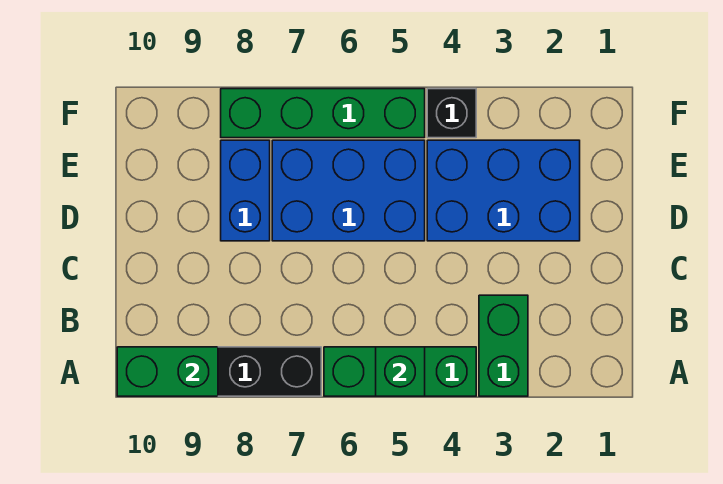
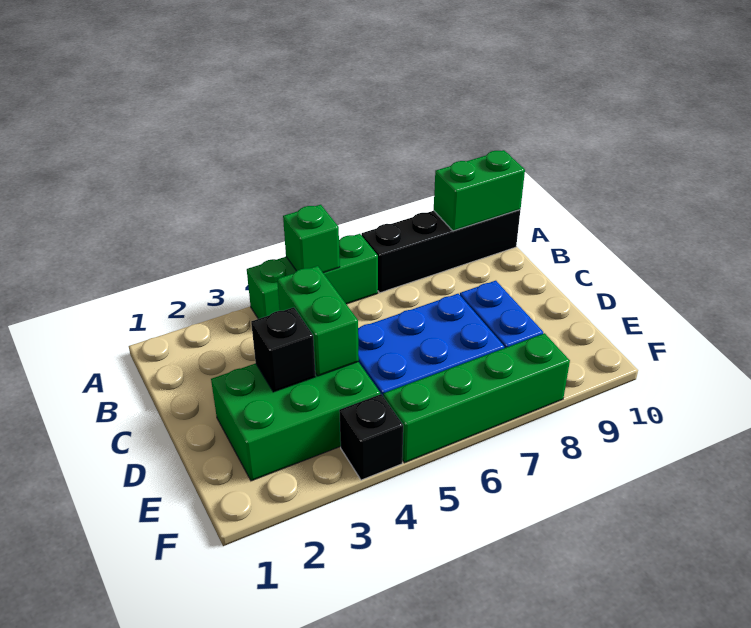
green brick A3:B3 level 1 -> green brick C4:D4 level 2
blue brick D2:E4 level 1 -> green brick D2:E4 level 1
none -> black brick D3 level 2

